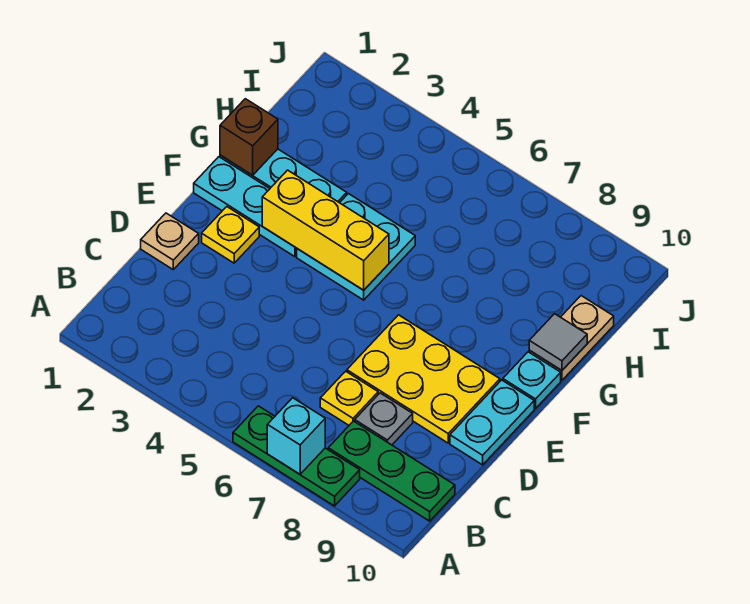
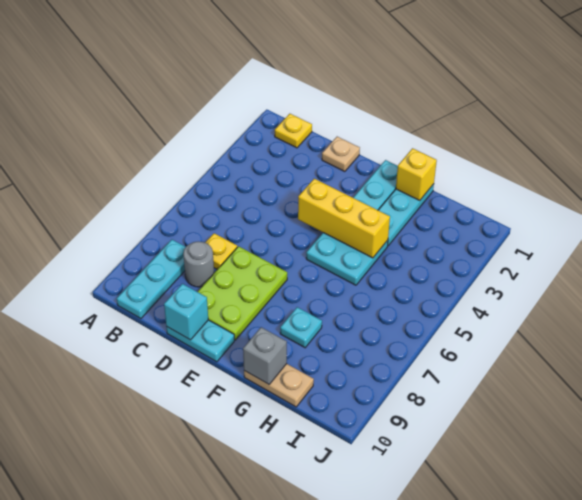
green plate A6:A8 level 1 -> none
cyan brick A7 level 2 -> cyan brick D10 level 2
green plate B8:B10 level 1 -> cyan plate B8:B10 level 1
grey plate C8 level 1 -> grey round brick C8 level 1
yellow plate D7:E9 level 1 -> lime plate D7:E9 level 1
yellow plate E2 level 1 -> yellow plate B1 level 1
yellow brick F3:F5 level 2 -> yellow brick E4:G4 level 2
cyan plate F10 level 1 -> cyan plate G8 level 1
brown brick G1 level 2 -> yellow brick G1 level 2
grey tile G10 level 2 -> grey brick G10 level 2

